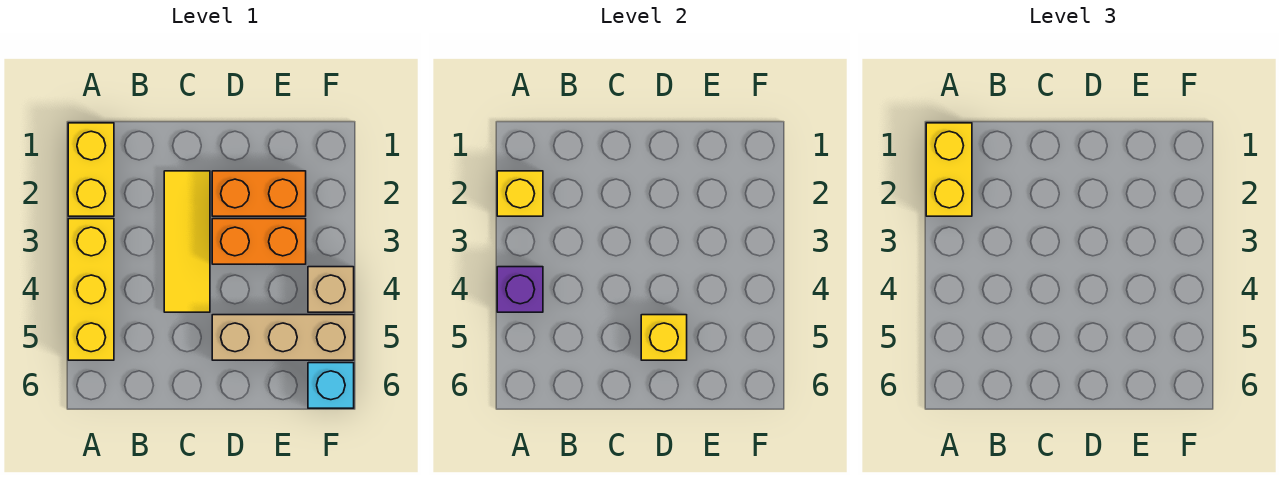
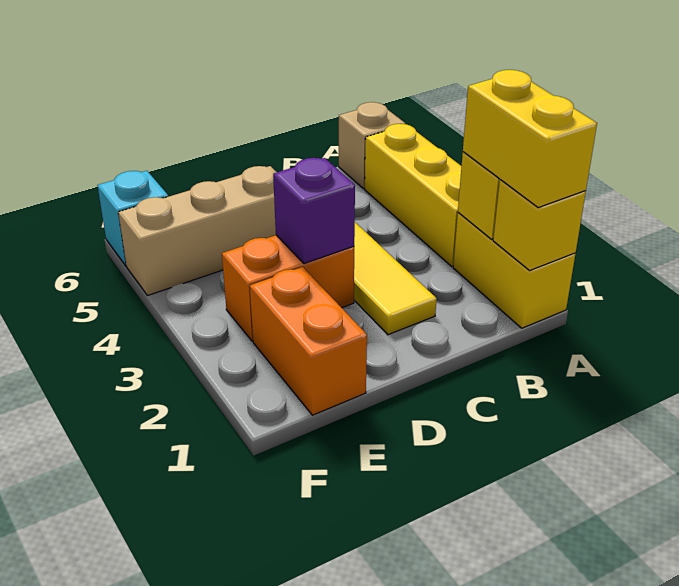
purple brick A4 level 2 -> purple brick D3 level 2
orange brick D2:E2 level 1 -> orange brick E1:E2 level 1
yellow brick D5 level 2 -> yellow brick A1 level 2
tan brick F4 level 1 -> tan brick A6 level 1

